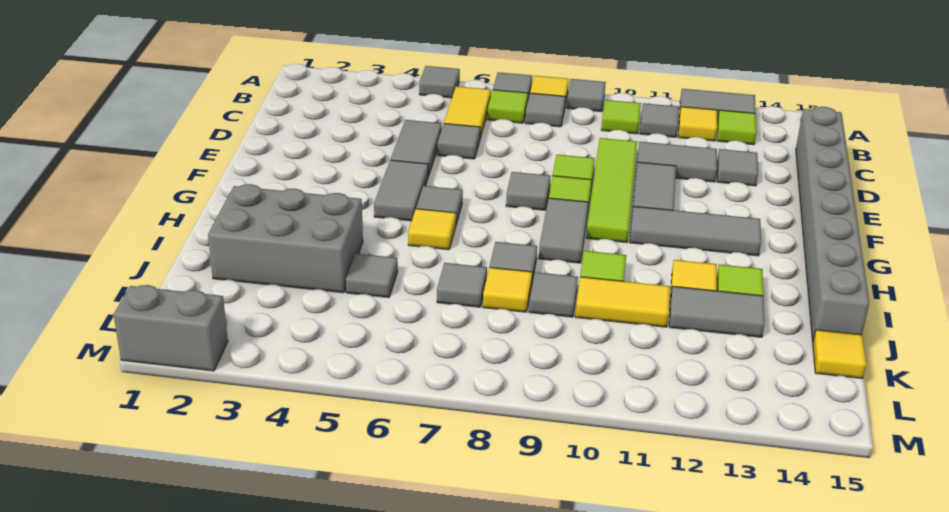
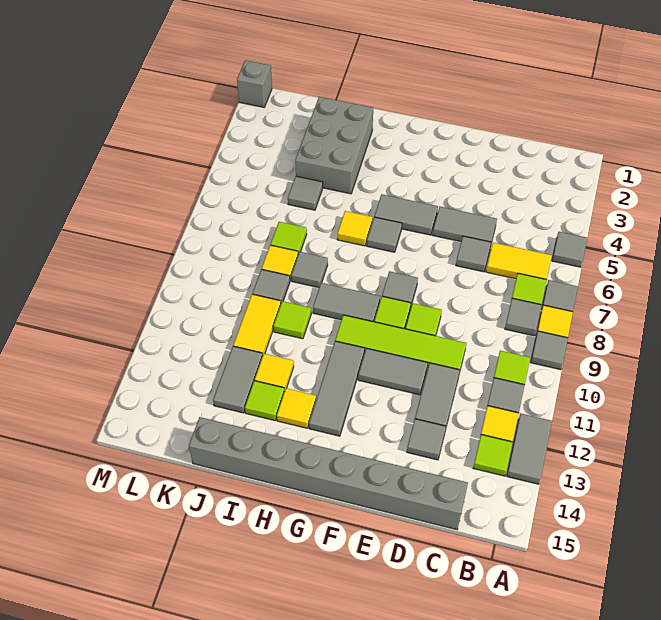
grey tile J7 level 1 -> lime tile J7 level 1
yellow tile K15 level 1 -> yellow tile H13 level 1
grey brick M1:M2 level 1 -> grey brick M1 level 1

